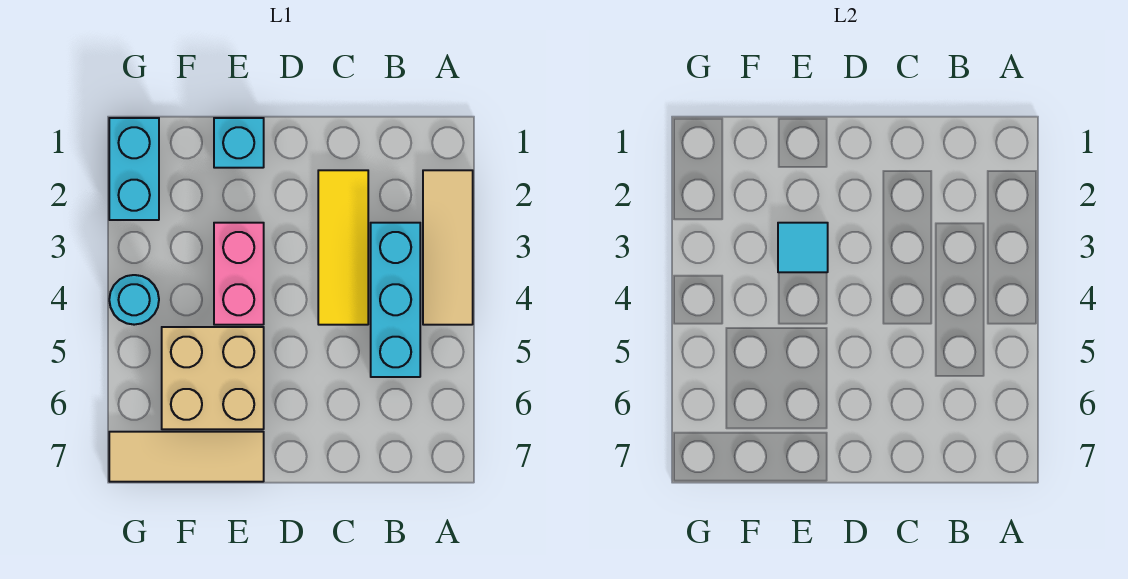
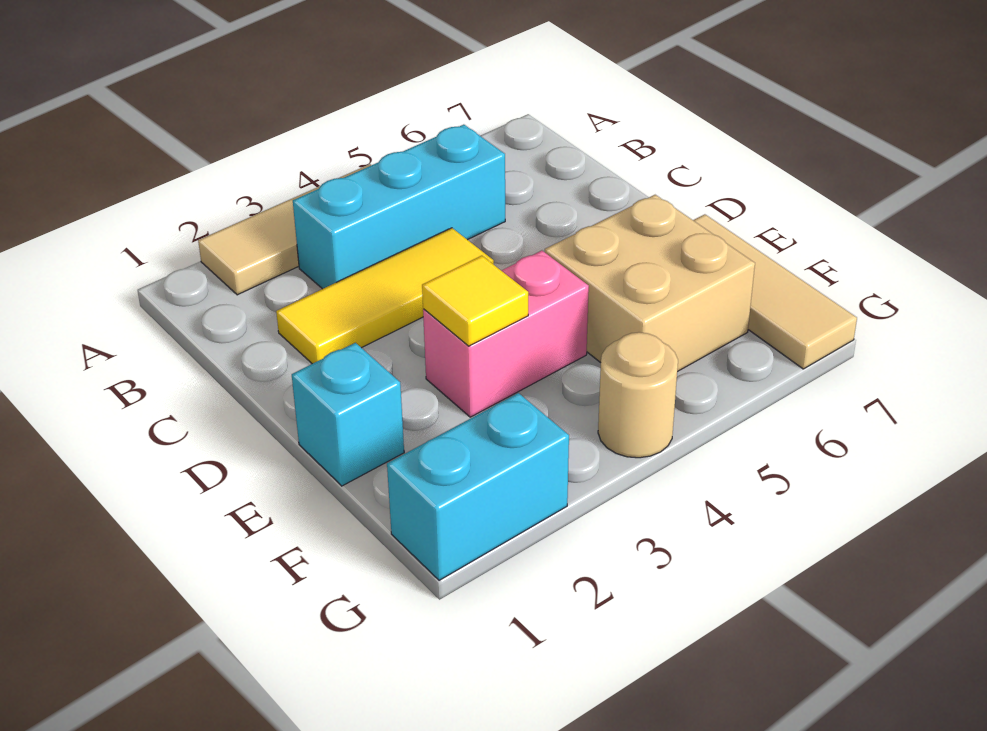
cyan tile E3 level 2 -> yellow tile E3 level 2
cyan round brick G4 level 1 -> tan round brick G4 level 1

